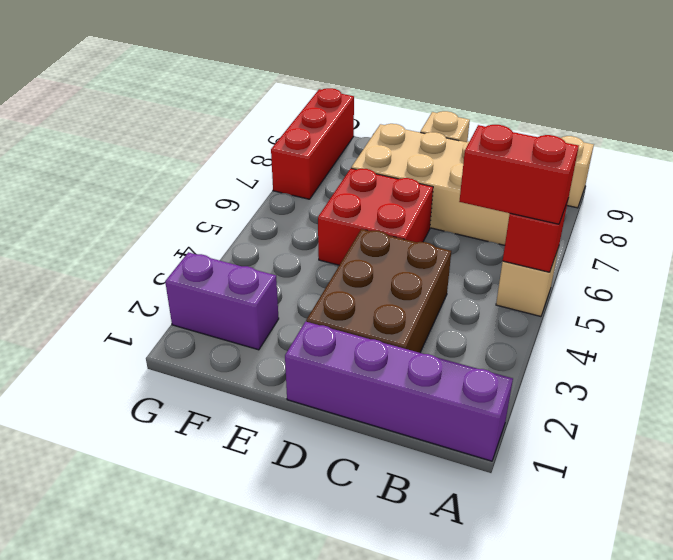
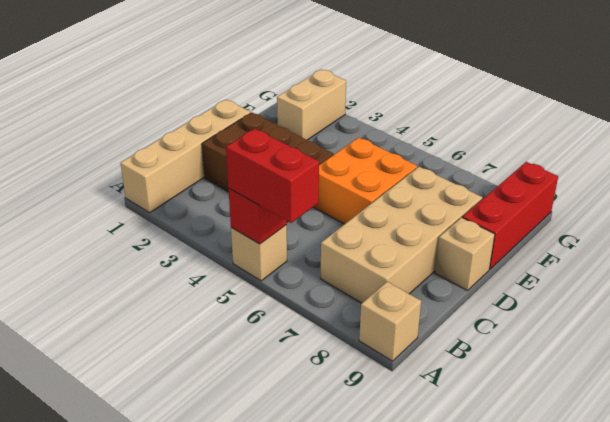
purple brick A1:D1 level 1 -> tan brick A1:D1 level 1
red brick A5:B5 level 3 -> red brick A5:A6 level 3
red brick D5:E6 level 1 -> orange brick D5:E6 level 1
purple brick F2:G2 level 1 -> tan brick F2:G2 level 1
red brick G7:G9 level 1 -> red brick E9:G9 level 1

